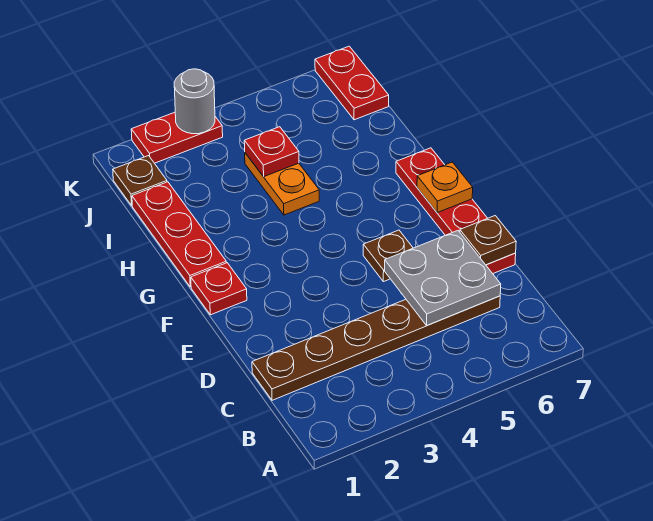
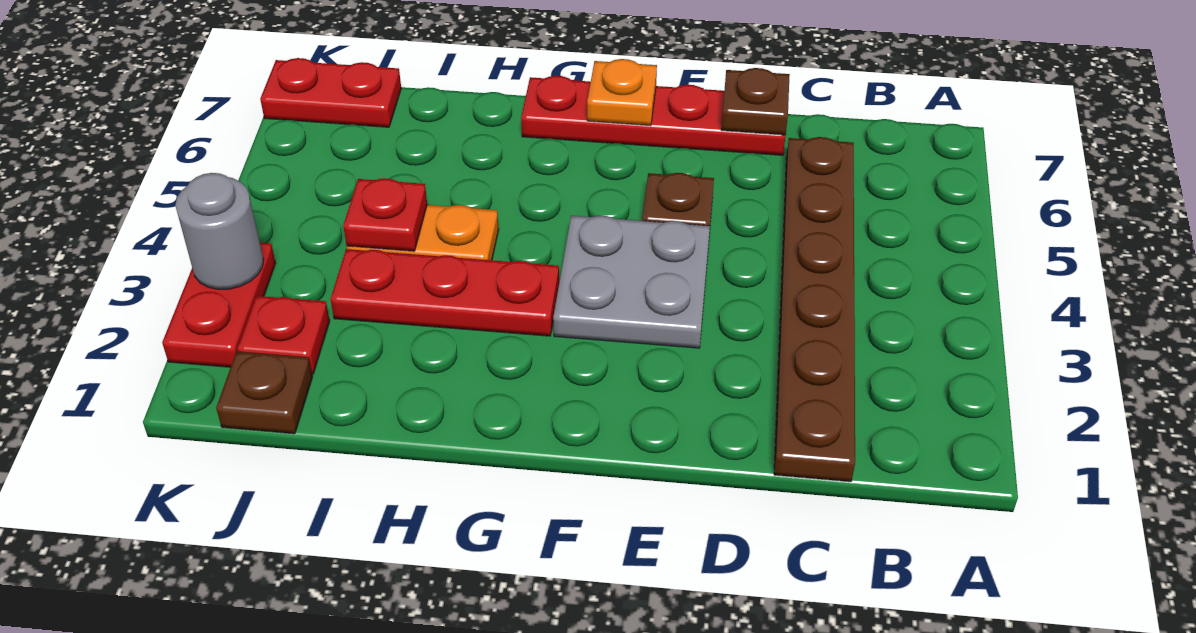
grey plate C5:D6 level 2 -> grey plate E3:F4 level 1
red plate F1 level 1 -> red plate J2 level 1
red plate G1:I1 level 1 -> red plate G3:I3 level 1

